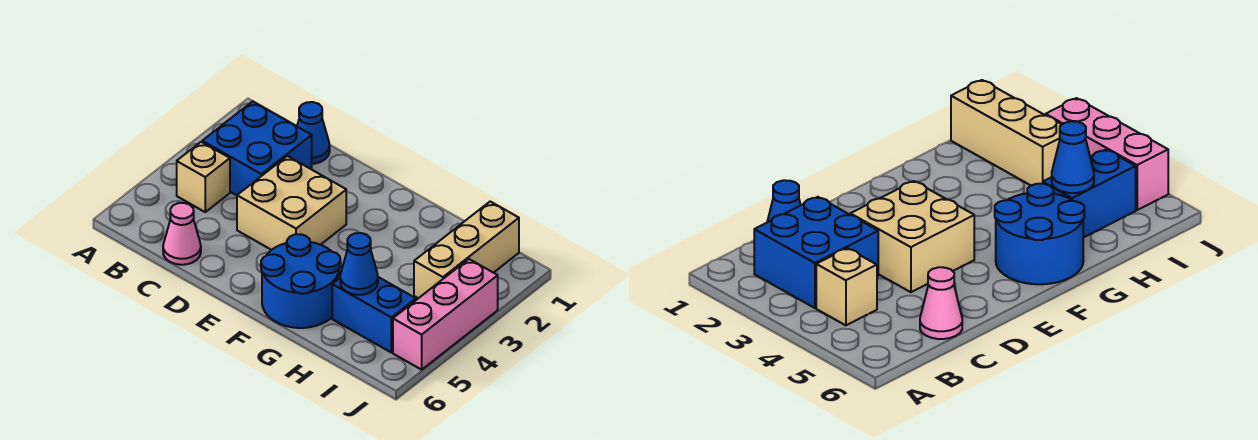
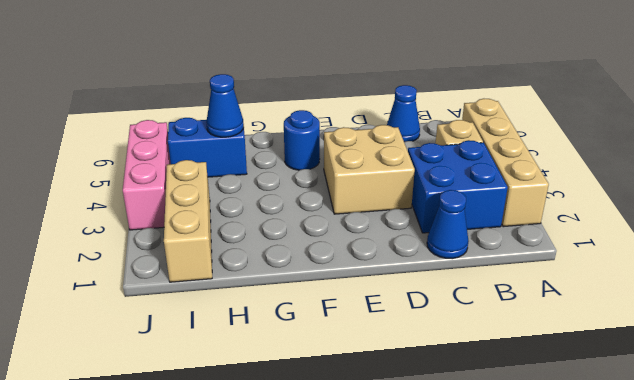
none -> tan brick A2:A5 level 1
pink cone C6 level 1 -> blue cone C6 level 1
blue round brick F5:G6 level 1 -> blue round brick F5 level 1

